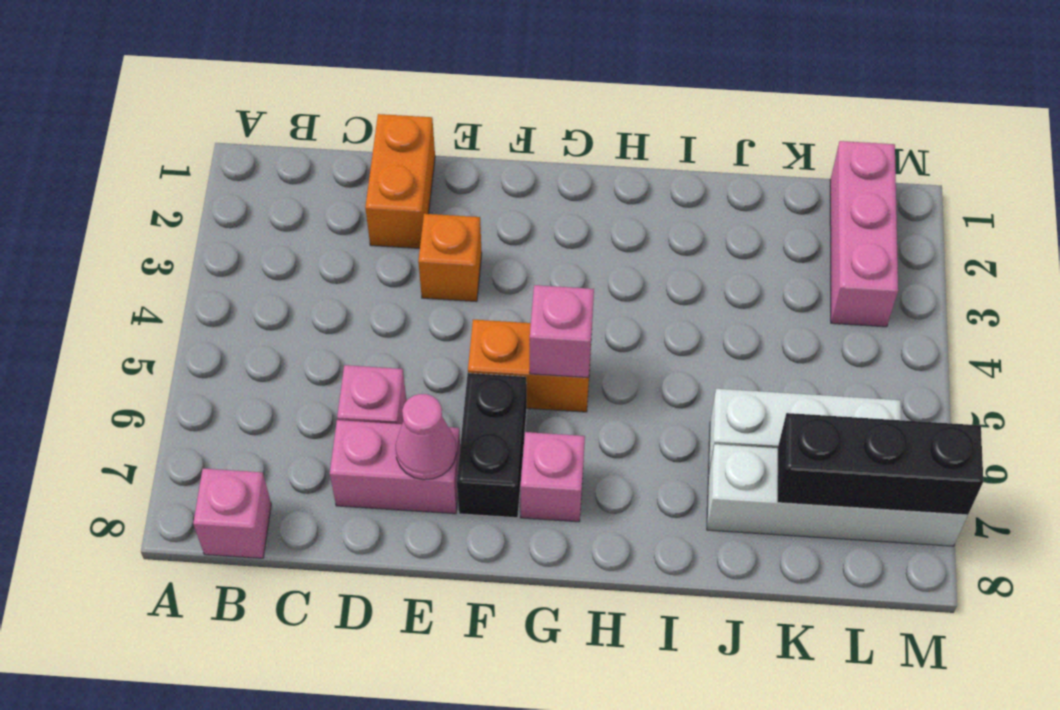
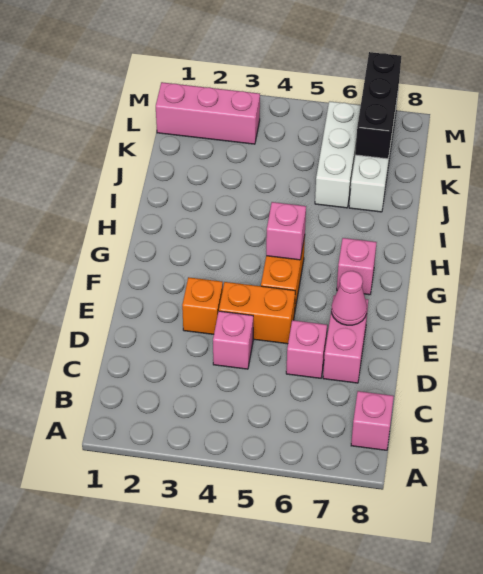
orange brick D1:D2 level 1 -> orange brick E4:E5 level 1
none -> pink brick D4 level 1
black brick F6:F7 level 1 -> none

